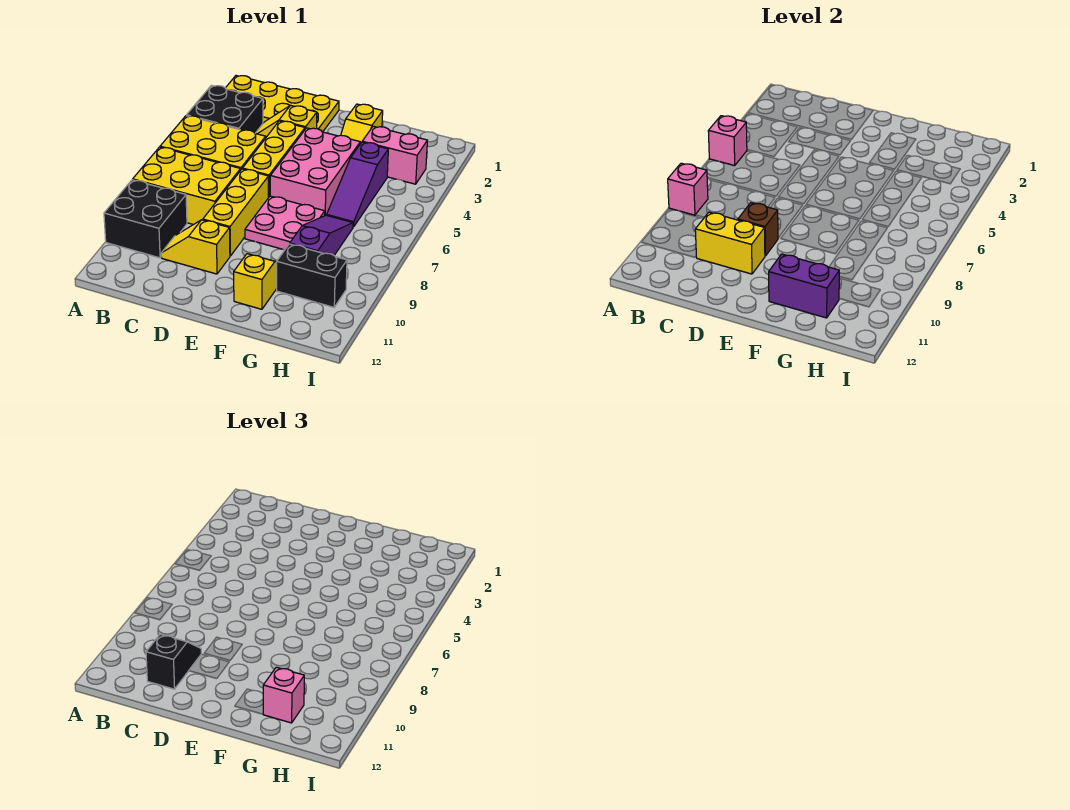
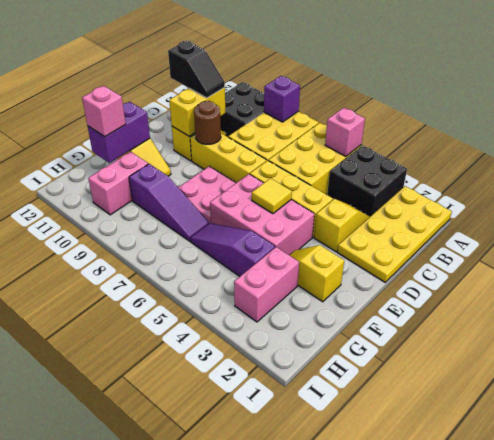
pink brick A8 level 2 -> purple brick A8 level 2
brown brick D9 level 2 -> brown round brick D9 level 2
none -> yellow tile E5 level 2
black brick G10:H10 level 1 -> pink brick G10:H10 level 1

